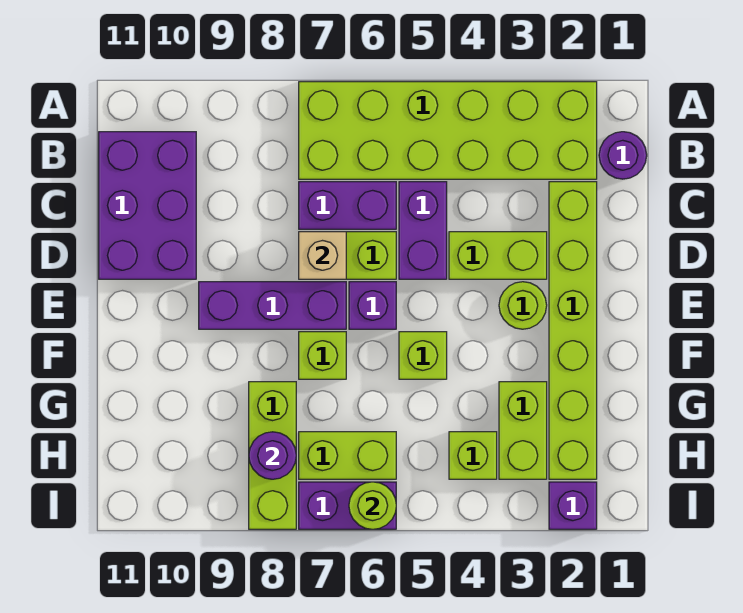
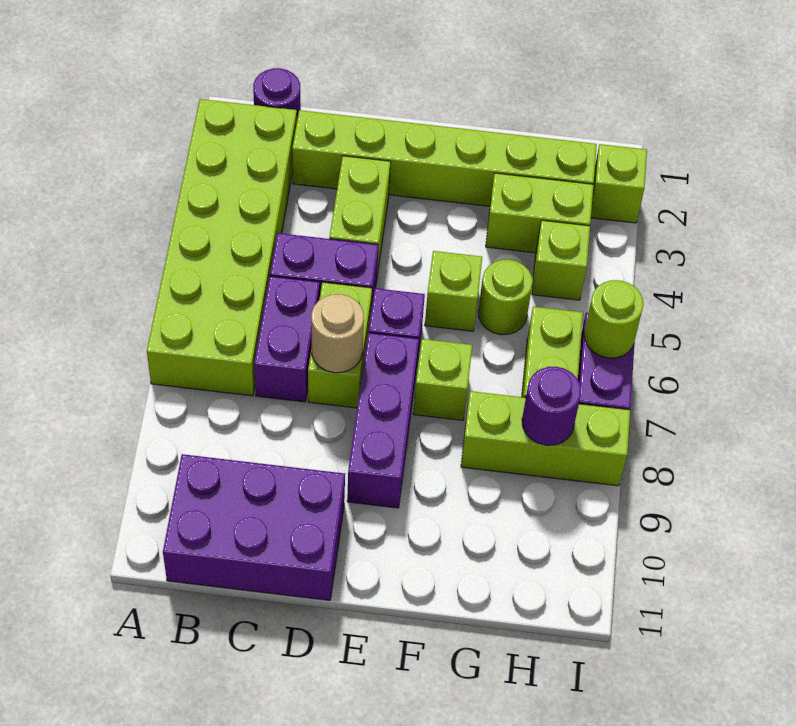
tan brick D7 level 2 -> tan round brick D7 level 2
lime round brick E3 level 1 -> lime round brick G5 level 1
purple brick I2 level 1 -> lime brick I2 level 1

